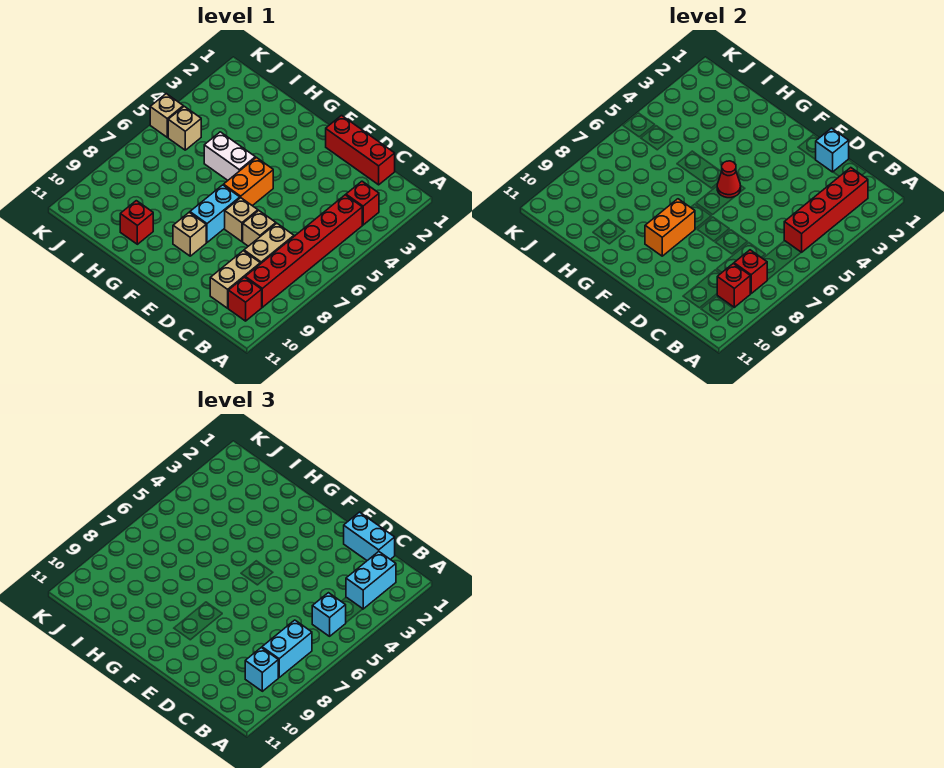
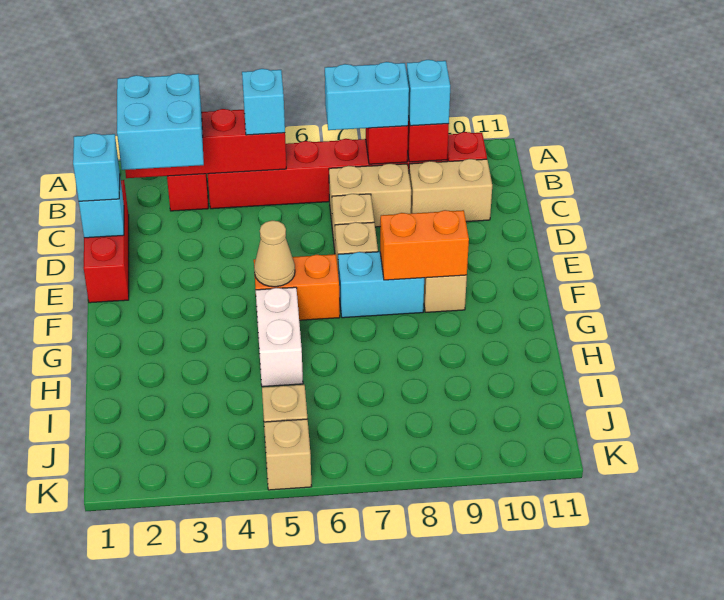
cyan brick B2:B3 level 3 -> cyan brick B2:C3 level 3
cyan brick C1:D1 level 3 -> cyan brick D1 level 3
red cone F5 level 2 -> tan cone F5 level 2
red brick H10 level 1 -> none

